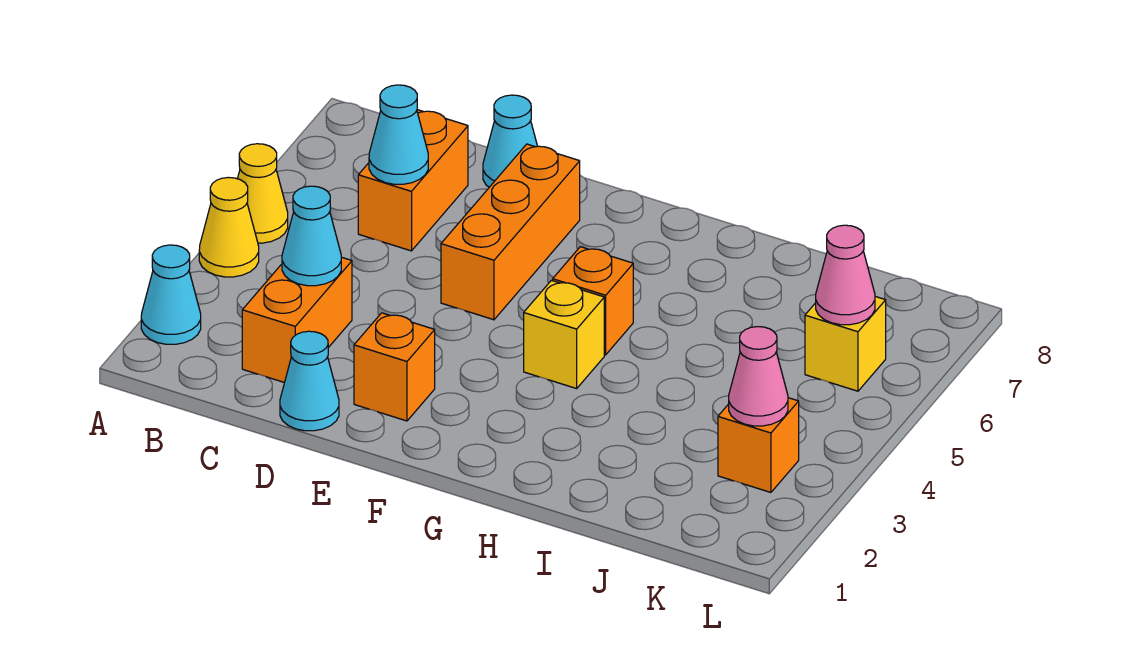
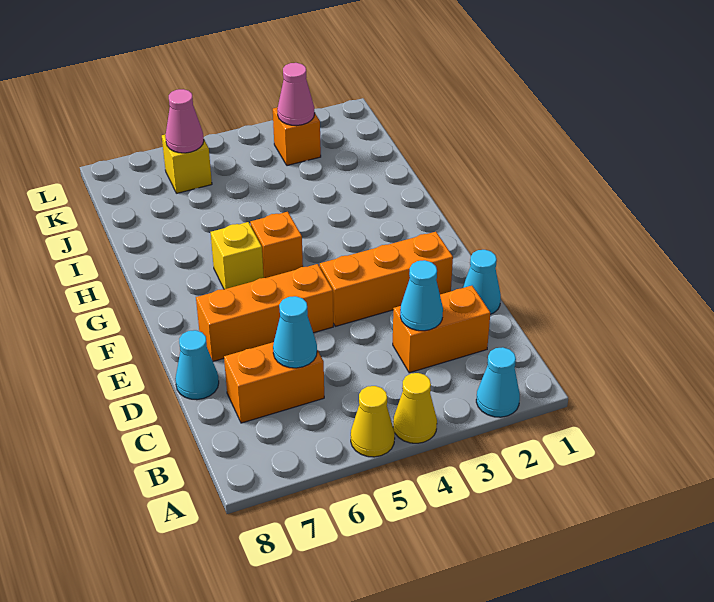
orange brick E2 level 1 -> orange brick E2:E4 level 1
yellow brick G4 level 1 -> yellow brick G6 level 1

